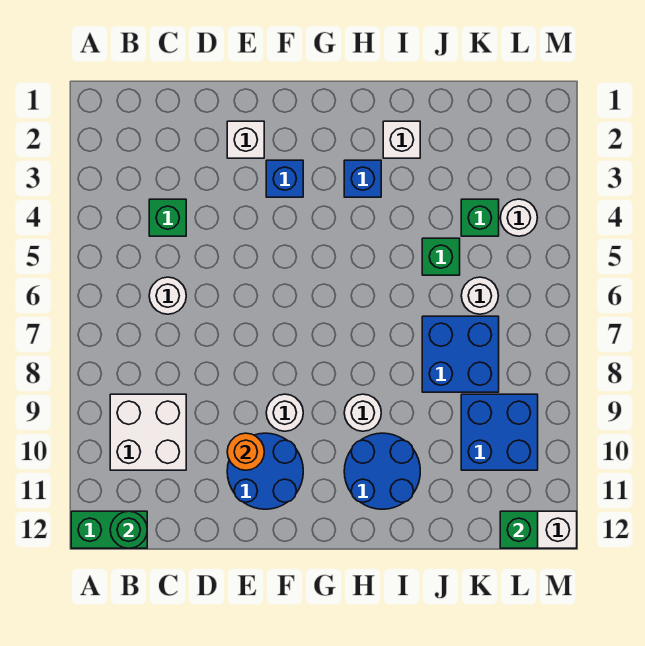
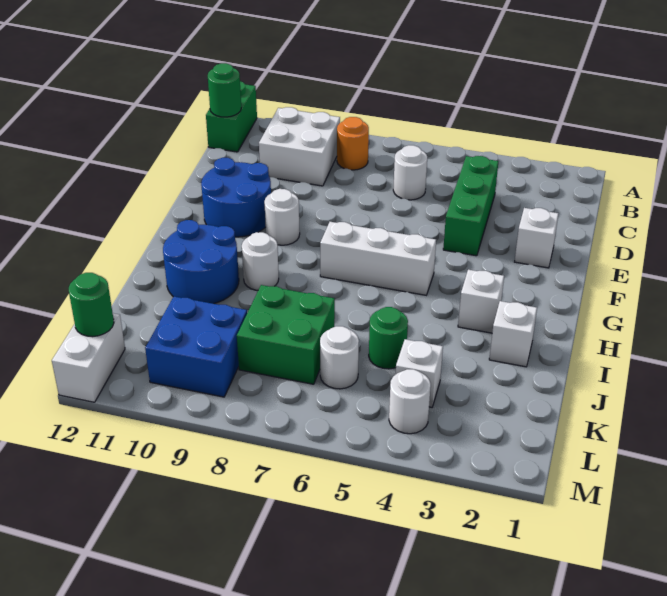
green brick C4 level 1 -> green brick C4:E4 level 1
orange round brick E10 level 2 -> orange round brick B8 level 1
blue brick F3 level 1 -> none
none -> white brick G5:G7 level 1
blue brick H3 level 1 -> white brick H3 level 1
green brick J5 level 1 -> green round brick J5 level 1
blue brick J7:K8 level 1 -> green brick J7:K8 level 1
green brick K4 level 1 -> white brick K4 level 1
green brick L12 level 2 -> green round brick L12 level 2

